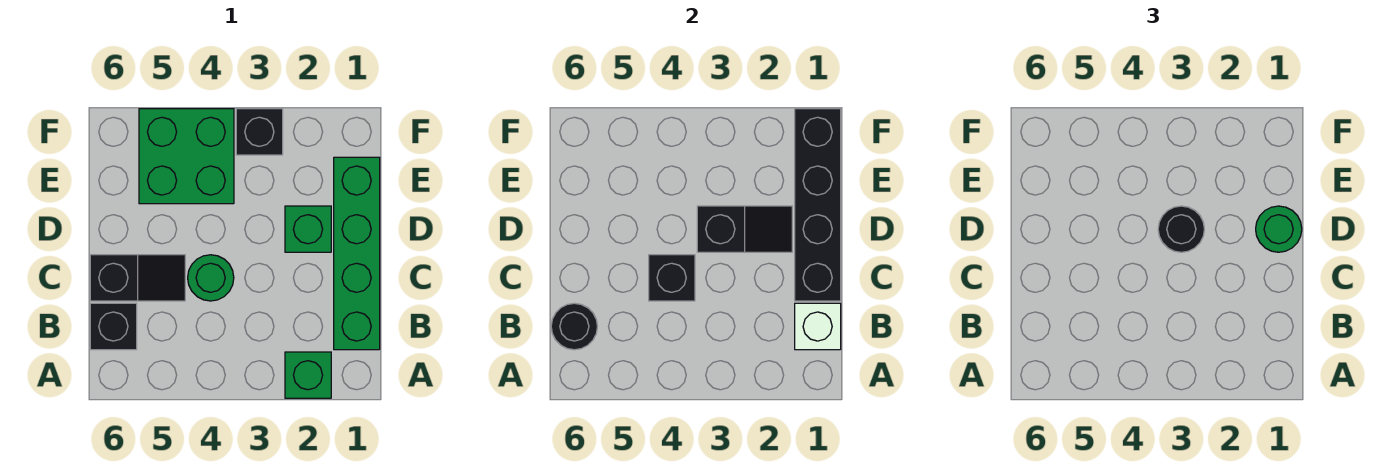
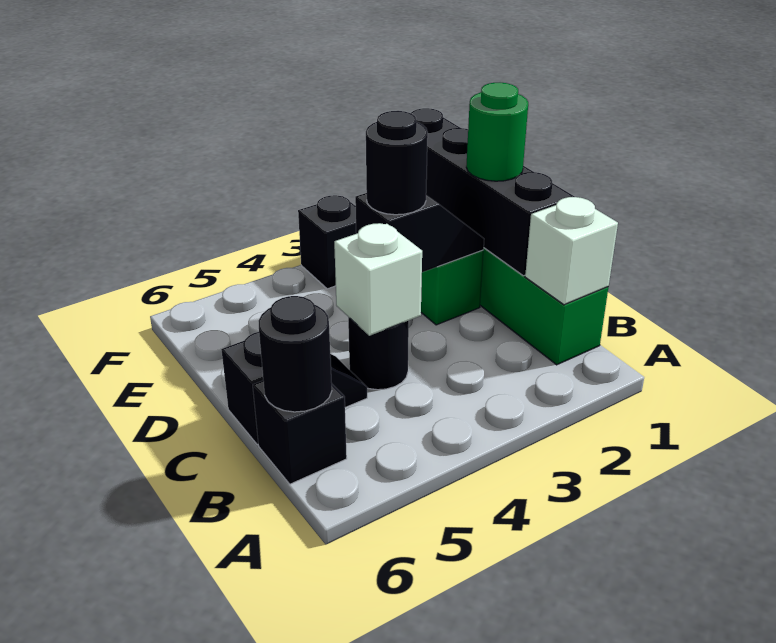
green brick A2 level 1 -> none
green round brick C4 level 1 -> black round brick C4 level 1
black brick C4 level 2 -> white brick C4 level 2
green brick E4:F5 level 1 -> none

